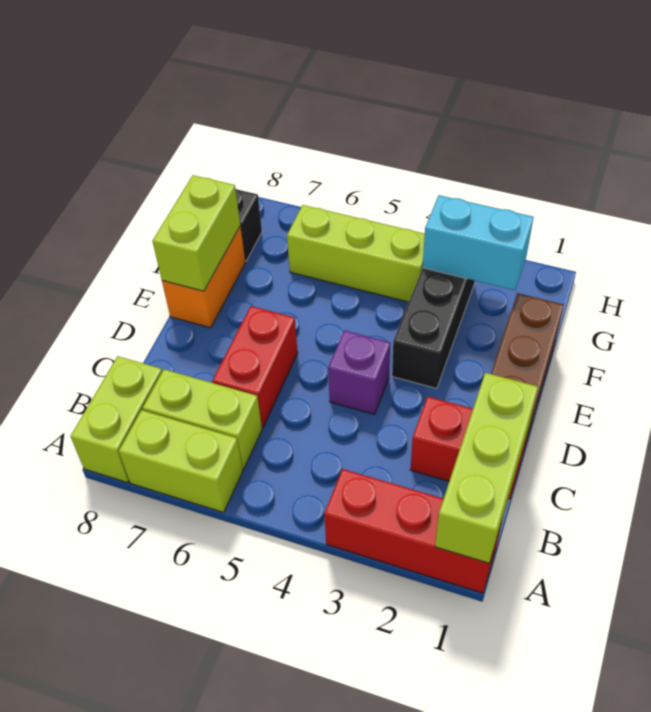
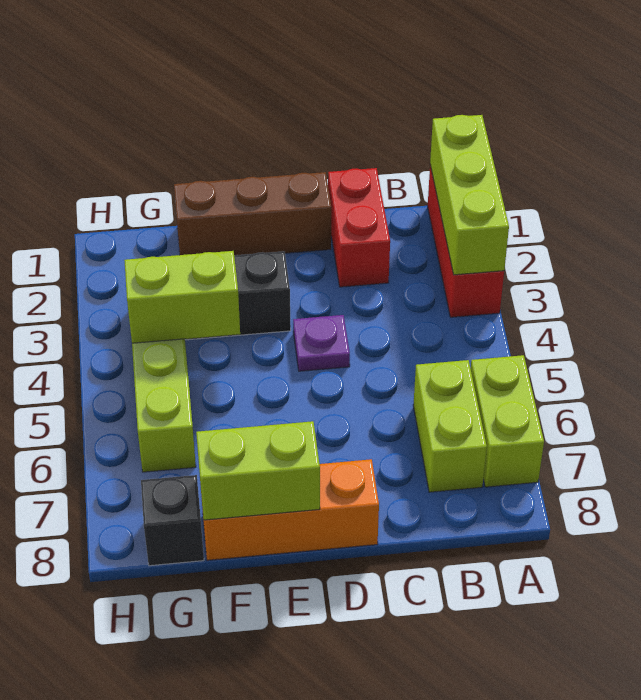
lime brick A1:C1 level 2 -> lime brick A1:A3 level 2
lime brick A8:B8 level 1 -> lime brick F4:G4 level 2
red brick C6:D6 level 1 -> none
purple brick D4 level 1 -> purple plate D4 level 1
orange brick E8:F8 level 1 -> orange brick D8:F8 level 1
cyan brick G2:G3 level 2 -> none

